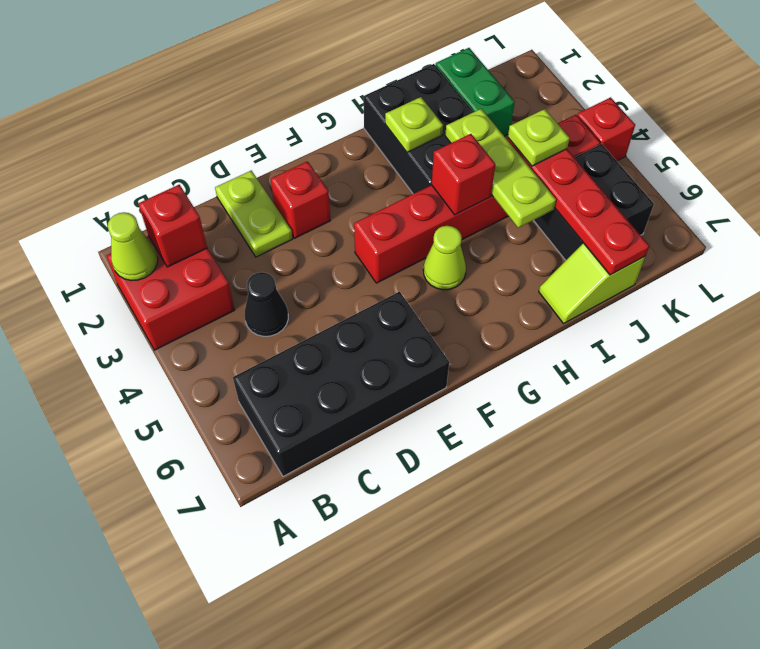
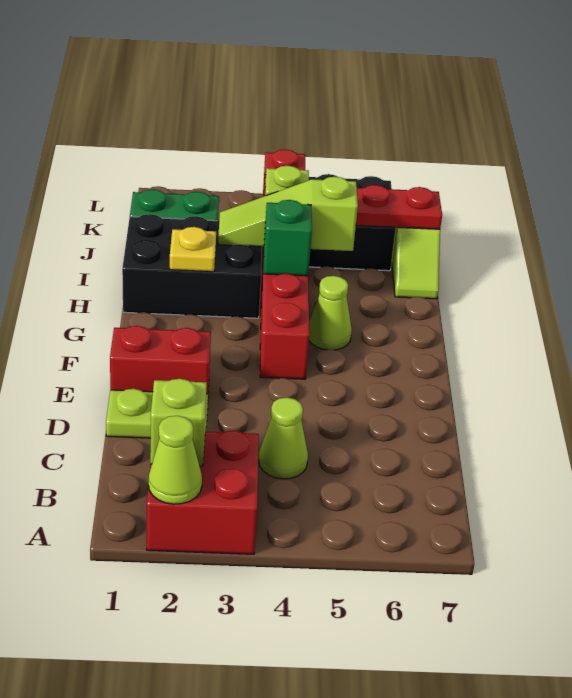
red brick B2 level 2 -> lime brick B2 level 2
black brick B6:E7 level 1 -> none
black cone C4 level 1 -> lime cone C4 level 1
red brick E2 level 1 -> red brick E1:E2 level 1
lime plate H2 level 2 -> yellow plate H2 level 2
red brick H4 level 2 -> green brick H4 level 2
lime plate I3:I5 level 2 -> lime slope I3:I5 level 2 top 5

